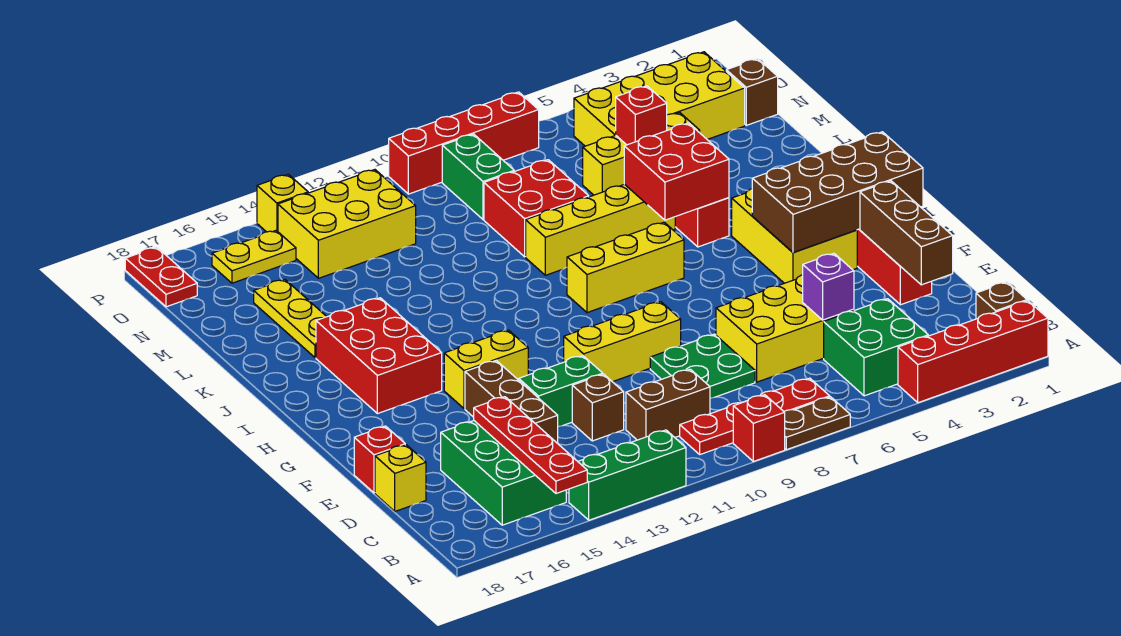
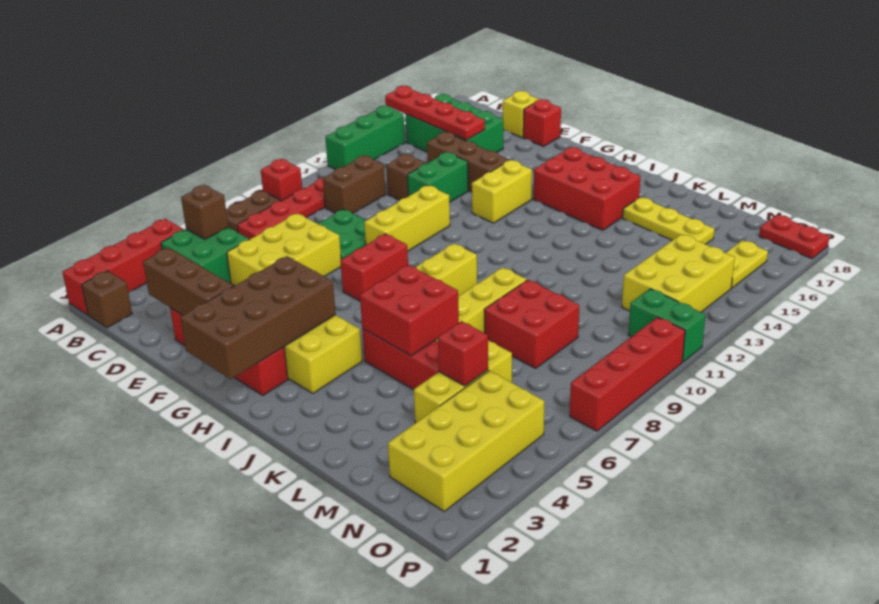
purple brick D5 level 2 -> none
none -> red brick G7:G8 level 1
brown brick N1 level 1 -> brown brick B5 level 2
green brick N9:O9 level 1 -> green brick O11:P11 level 1
yellow brick P14 level 1 -> none

